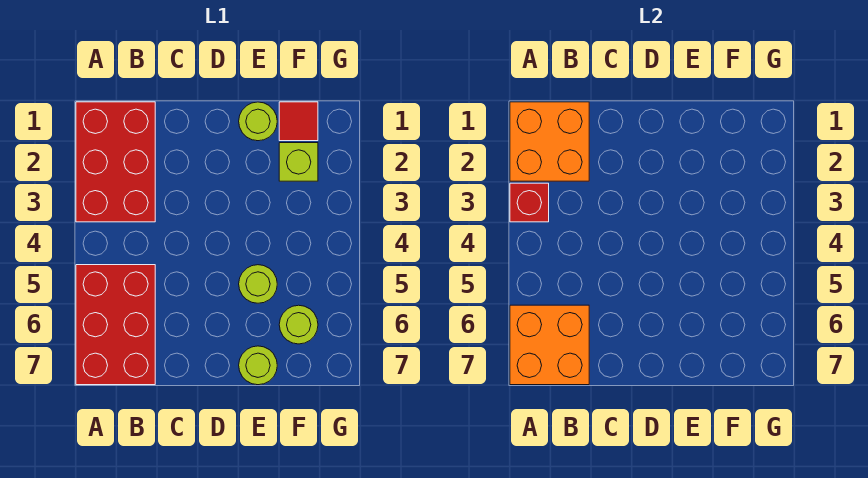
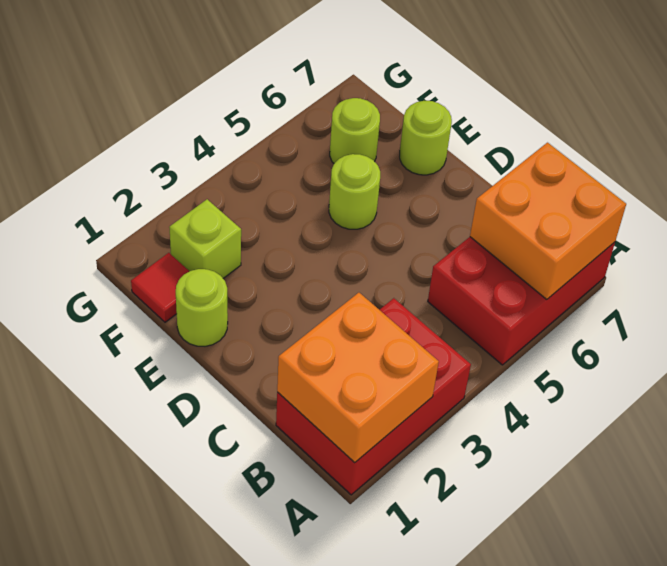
red brick A3 level 2 -> none

